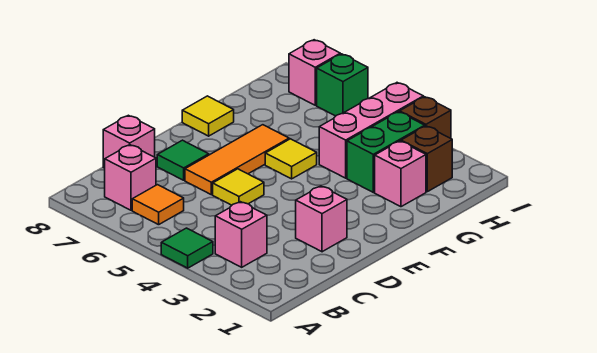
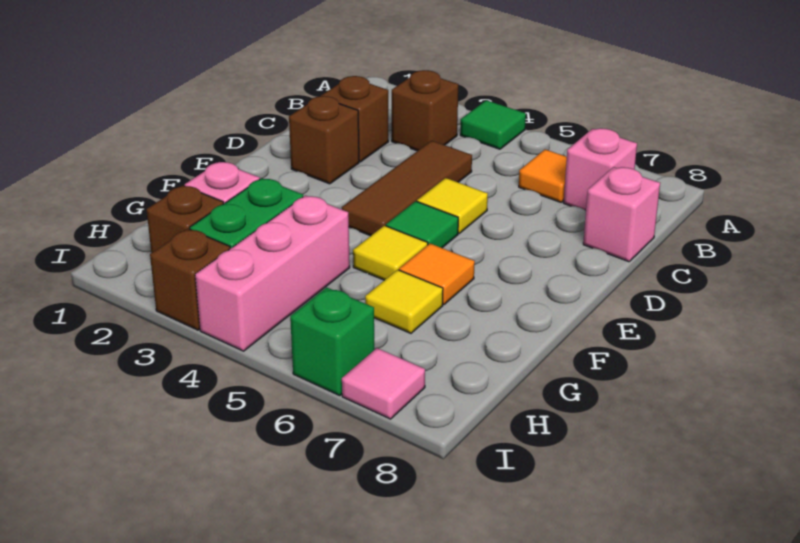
pink brick B3 level 1 -> brown brick B3 level 1
none -> brown brick C2 level 1
none -> brown tile C4:E4 level 1
pink brick D2 level 1 -> brown brick D2 level 1
orange tile D6:F6 level 1 -> orange tile F6 level 1
green tile D7 level 1 -> green tile E5 level 1
yellow tile F8 level 1 -> yellow tile G6 level 1
pink brick I7 level 1 -> pink tile I7 level 1

